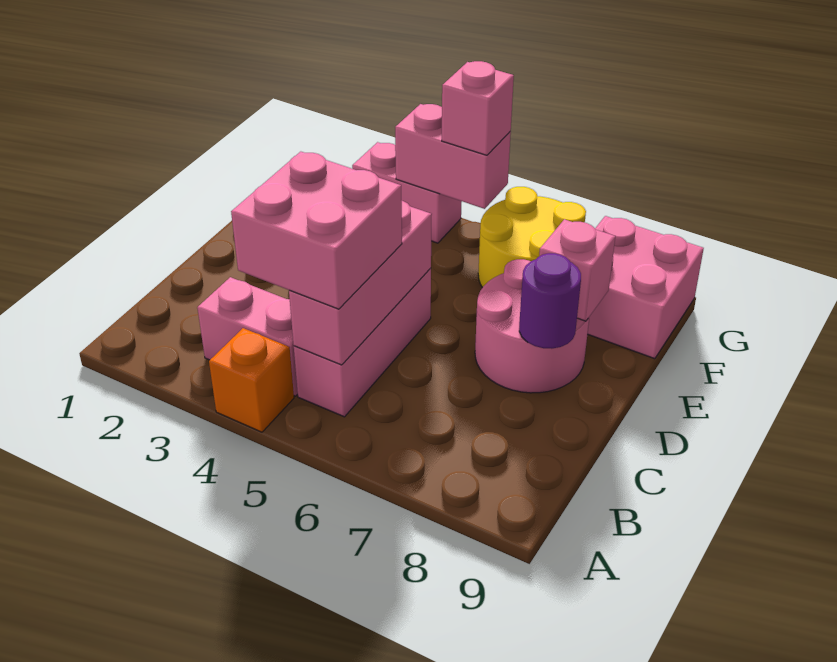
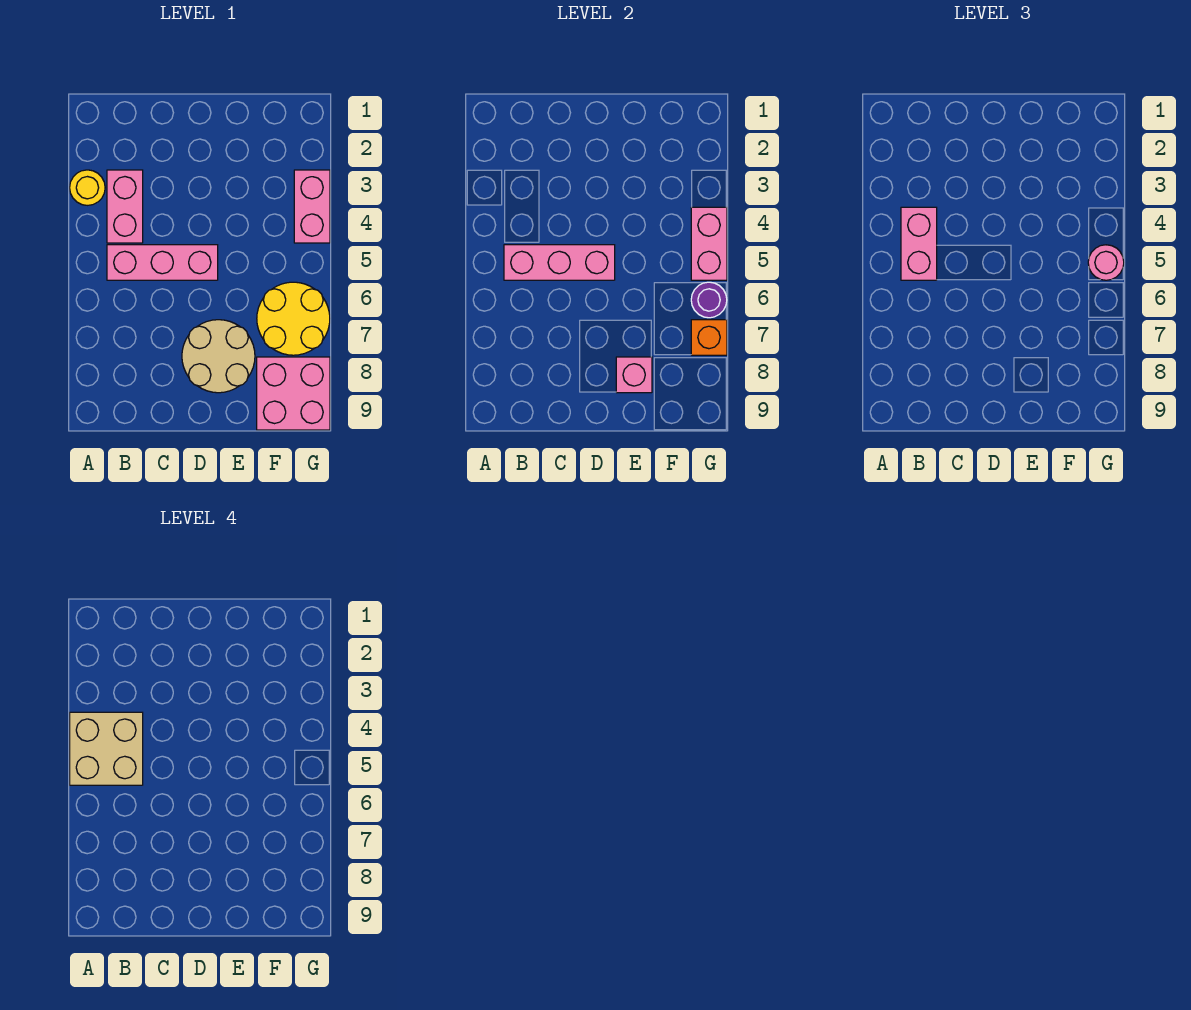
none -> yellow round brick A3 level 1
orange brick A4 level 1 -> orange brick G7 level 2
none -> tan brick A4:B5 level 4
pink brick B4:C5 level 3 -> pink brick B4:B5 level 3
pink round brick D7:E8 level 1 -> tan round brick D7:E8 level 1
purple round brick D8 level 2 -> purple round brick G6 level 2
pink brick G5 level 3 -> pink round brick G5 level 3

